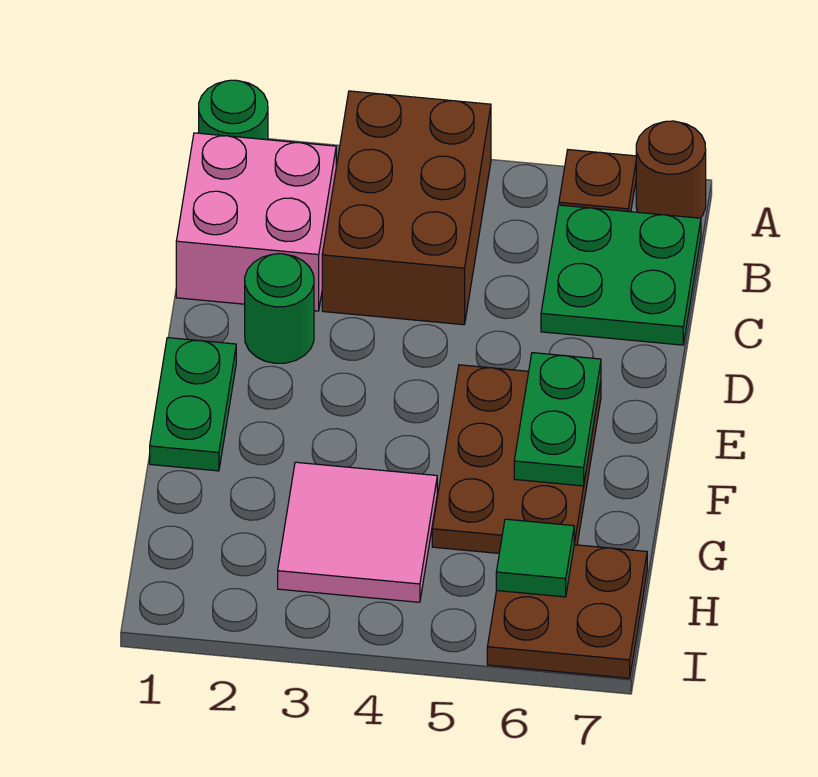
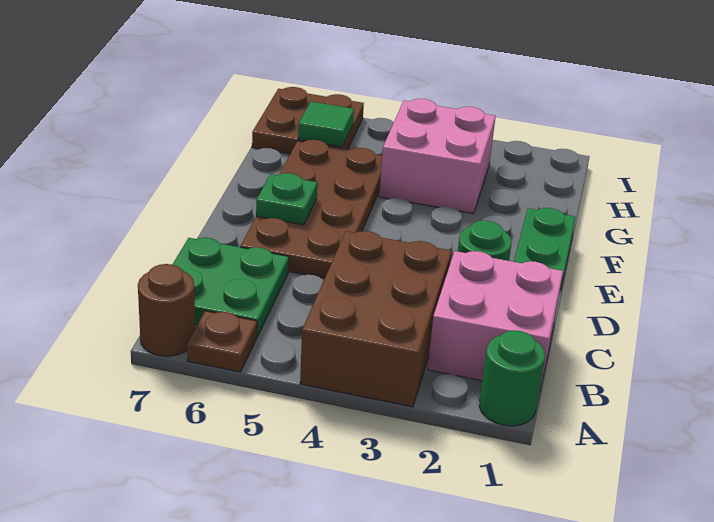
brown plate E5:G6 level 1 -> brown plate D5:G6 level 1
green plate E6:F6 level 2 -> green plate E6 level 2
pink tile G3:H4 level 1 -> pink brick G3:H4 level 1

